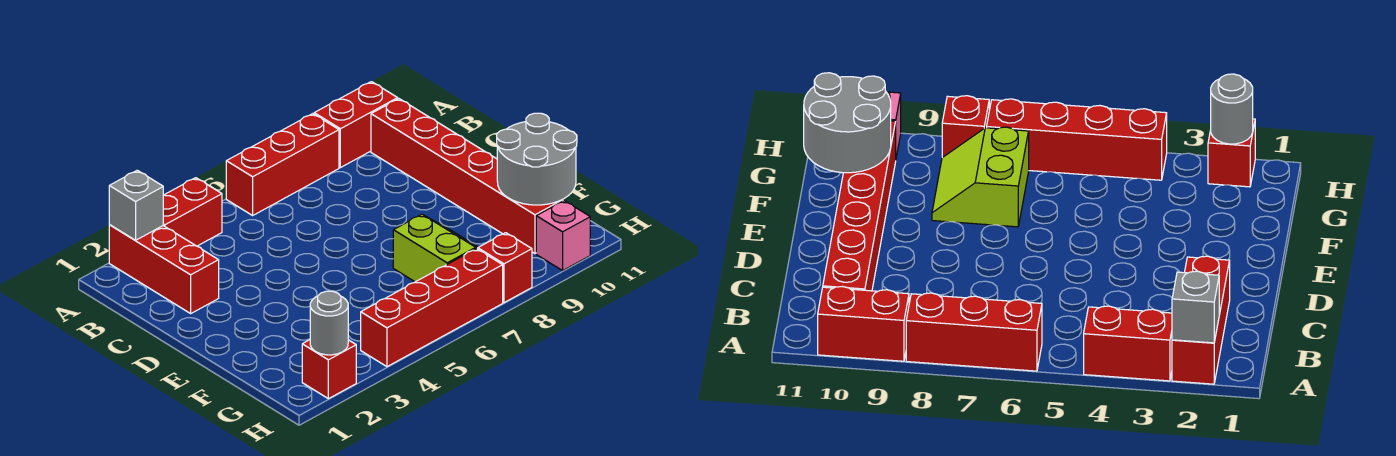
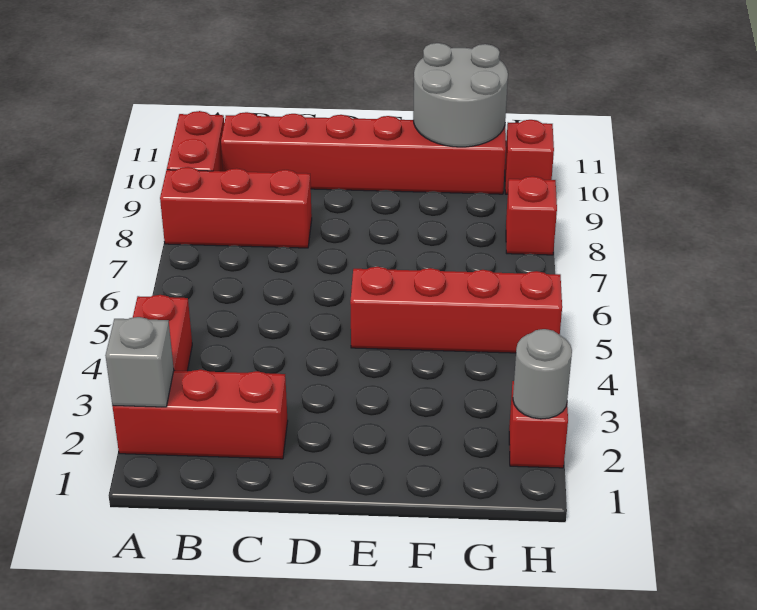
red brick A6:A8 level 1 -> red brick A8:C8 level 1
lime slope F7:G8 level 1 top 7 -> none
red brick H4:H7 level 1 -> red brick E5:H5 level 1
pink brick H10 level 1 -> red brick H10 level 1

